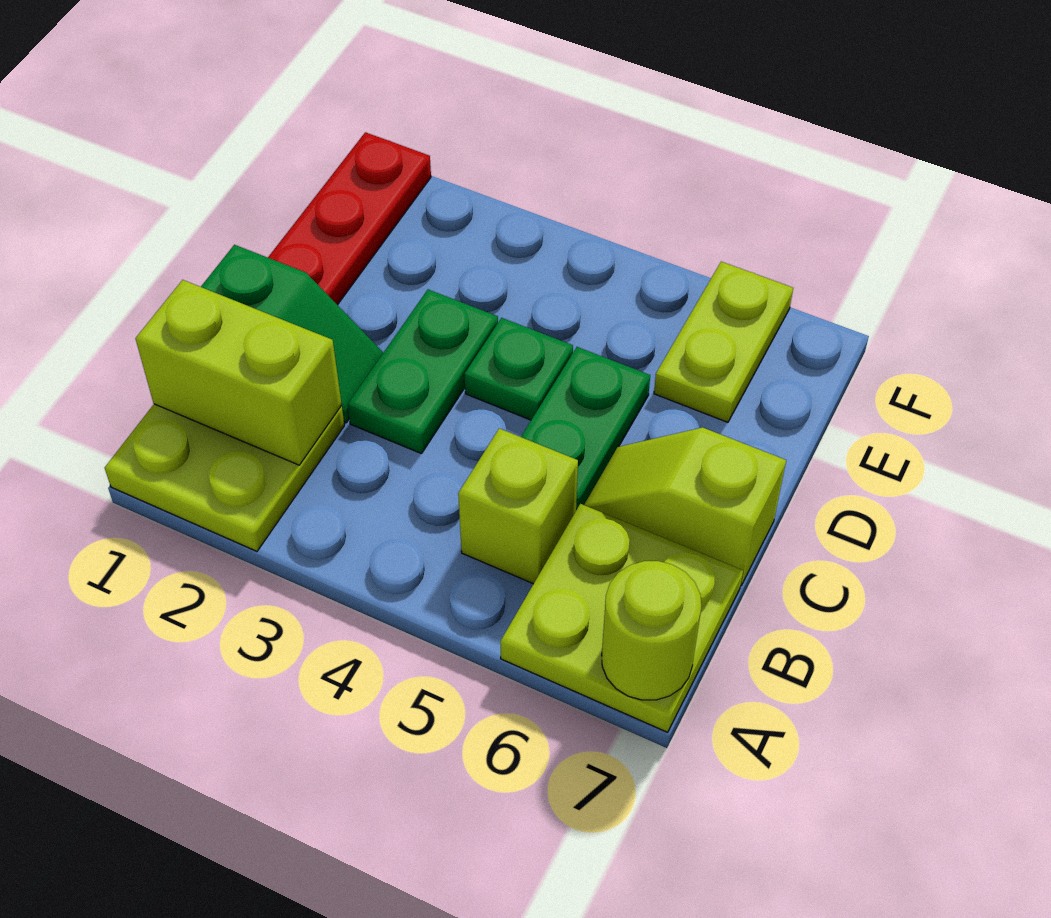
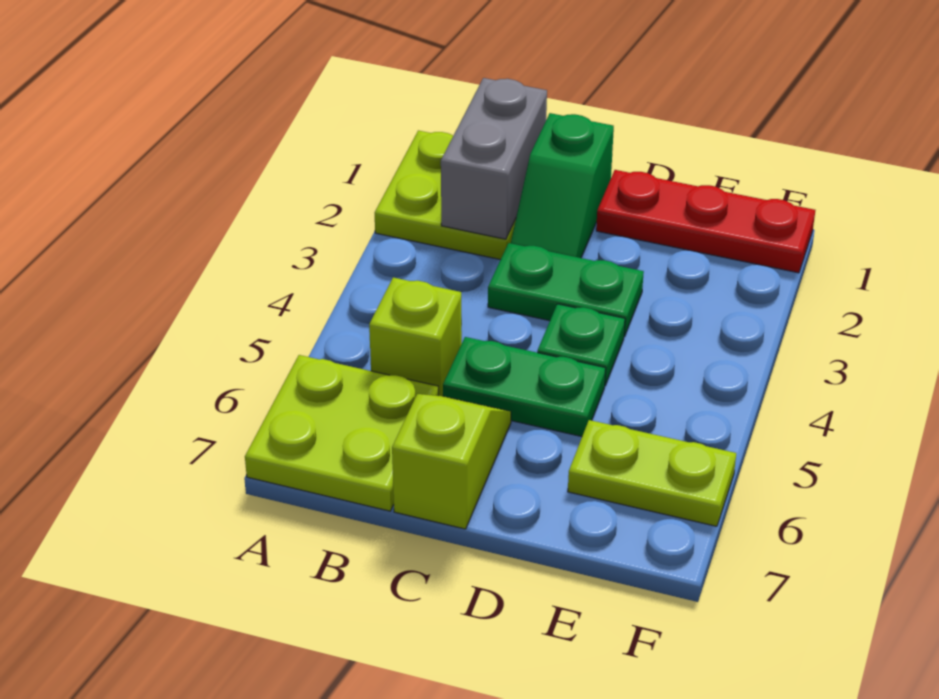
lime round brick A7 level 2 -> none
lime brick B1:B2 level 2 -> grey brick B1:B2 level 2

